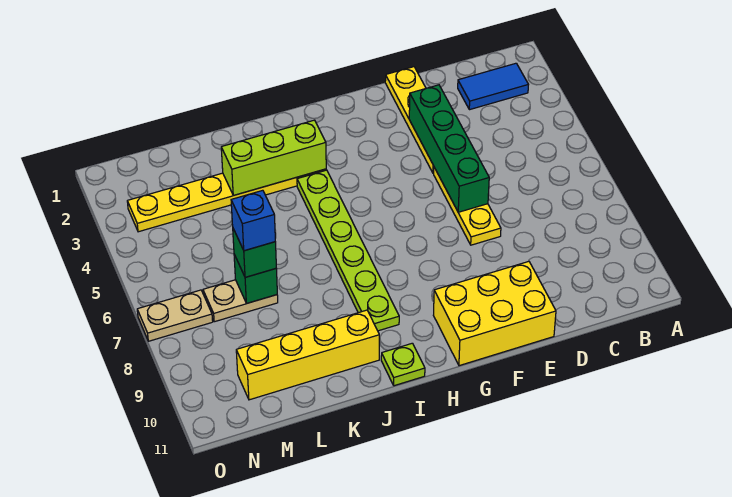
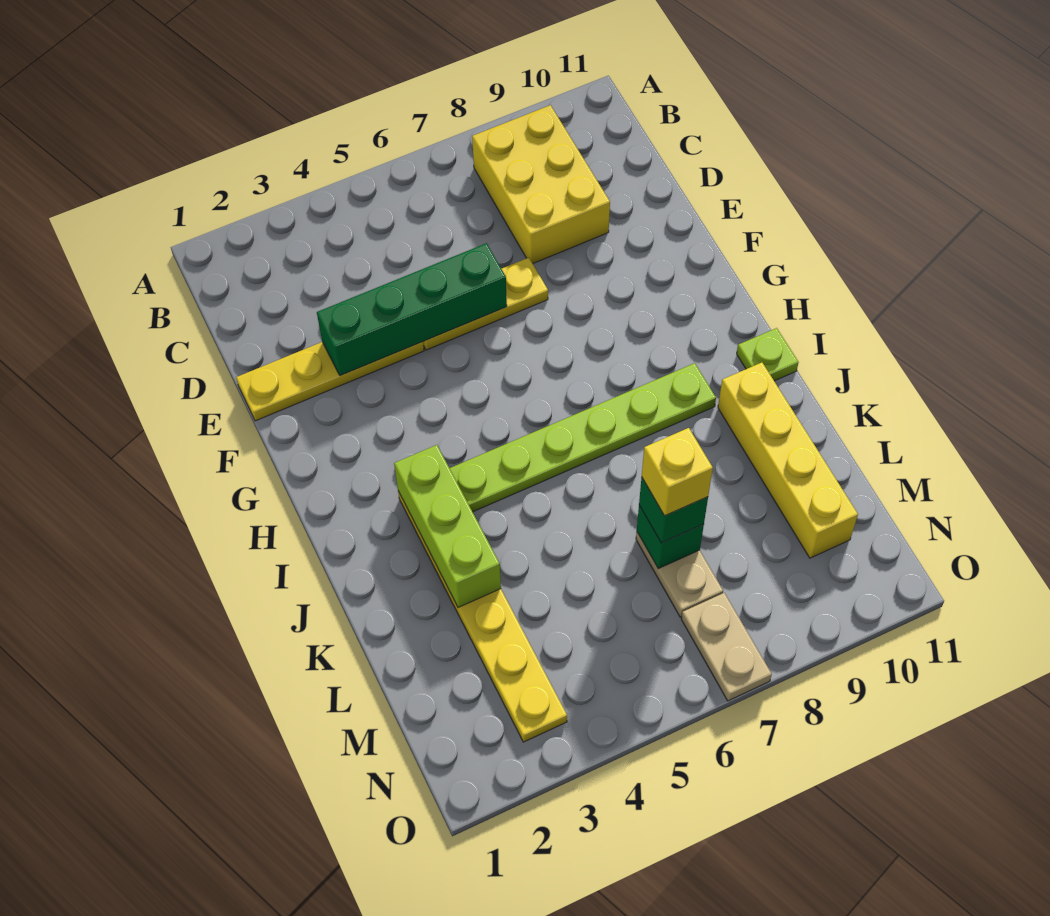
blue tile B2:C2 level 1 -> none
yellow brick E10:G11 level 1 -> yellow brick B8:D9 level 1
blue brick L7 level 4 -> yellow brick L7 level 4

